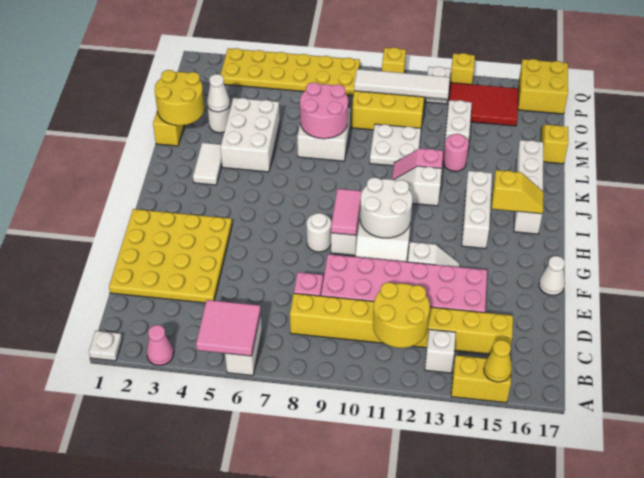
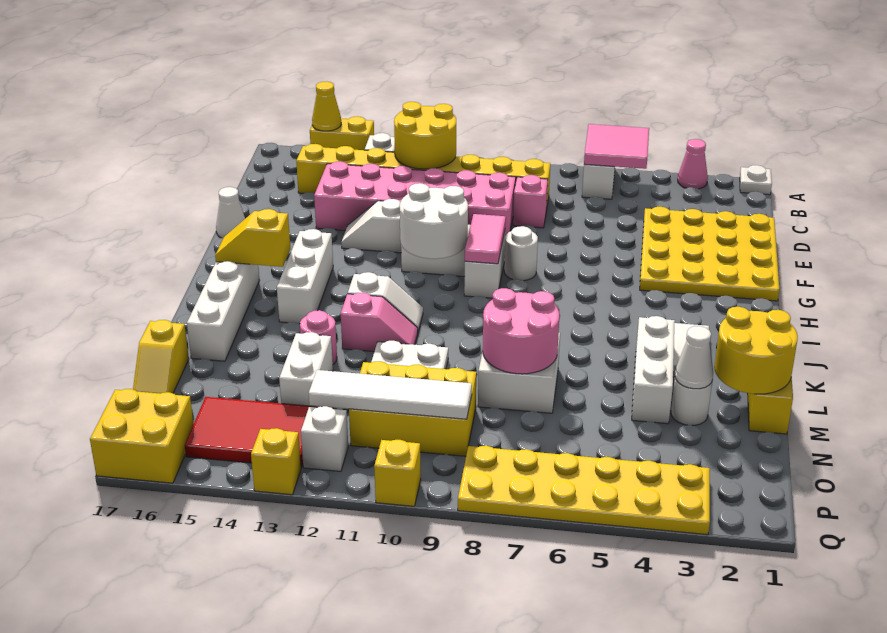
white brick K4:M5 level 1 -> white brick K4:M4 level 1

